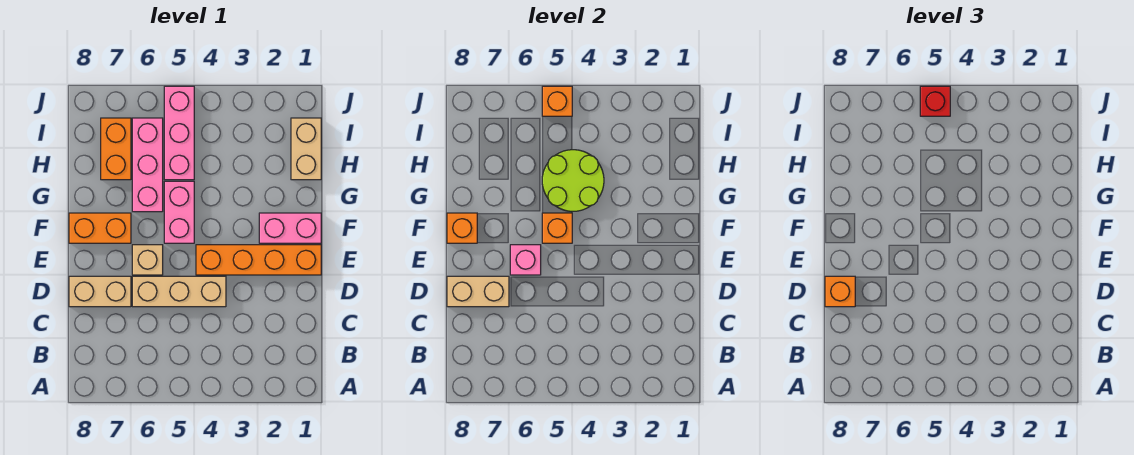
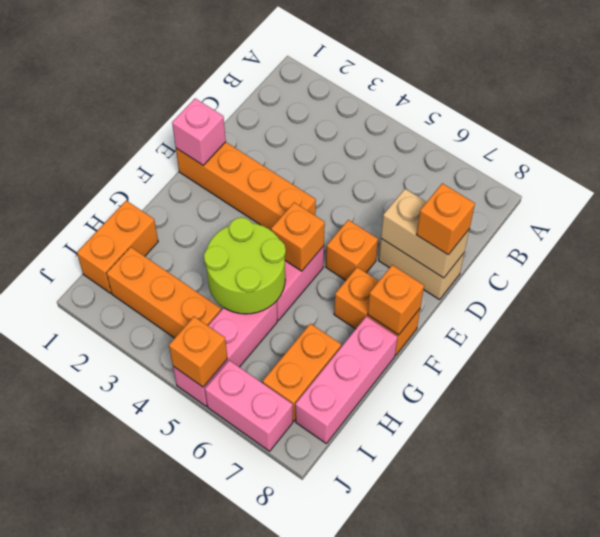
tan brick D4:D6 level 1 -> none
tan brick E6 level 1 -> orange brick E6 level 1
pink brick E6 level 2 -> pink brick E1 level 2
pink brick F1:F2 level 1 -> pink brick J6:J7 level 1
pink brick G6:I6 level 1 -> pink brick G8:I8 level 1
tan brick H1:I1 level 1 -> orange brick H1:I1 level 1
none -> orange brick I2:I4 level 1
red brick J5 level 3 -> none

